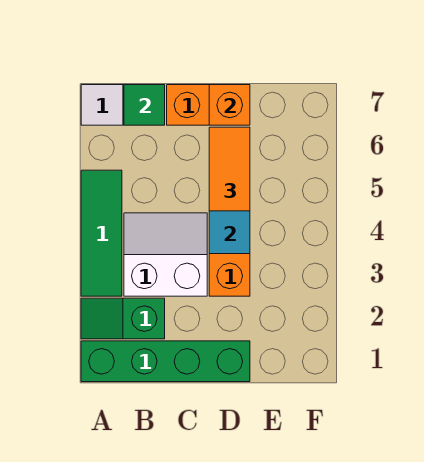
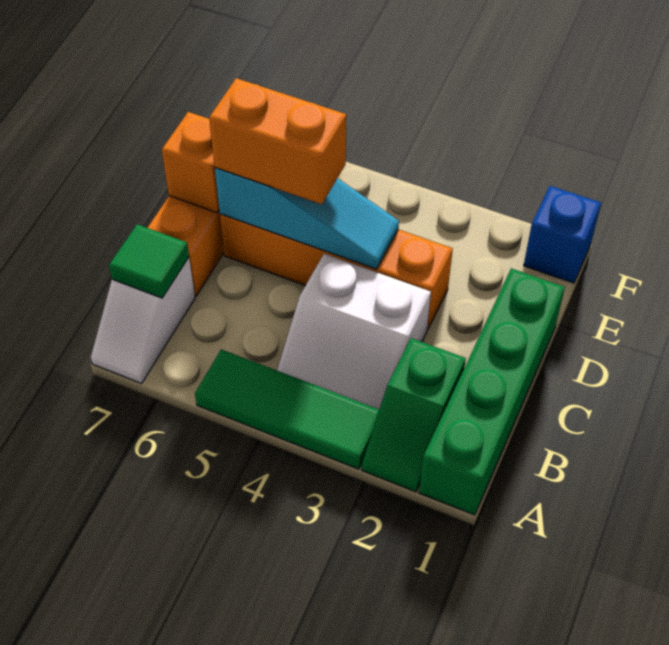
white slope B3:C4 level 1 top 3 -> white slope B3:C4 level 1 top C
orange tile D5:D6 level 3 -> orange brick D5:D6 level 3
none -> blue brick F1 level 1

